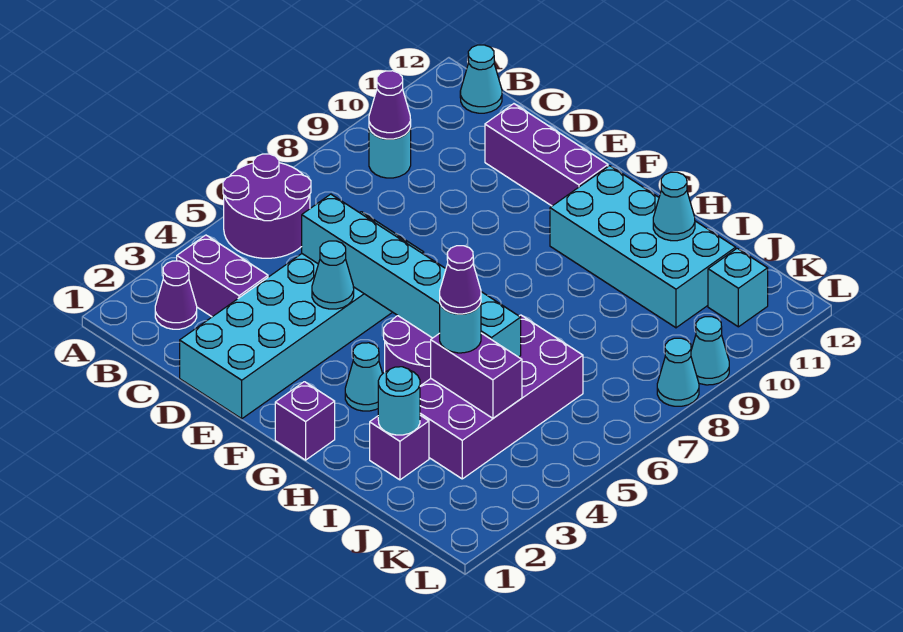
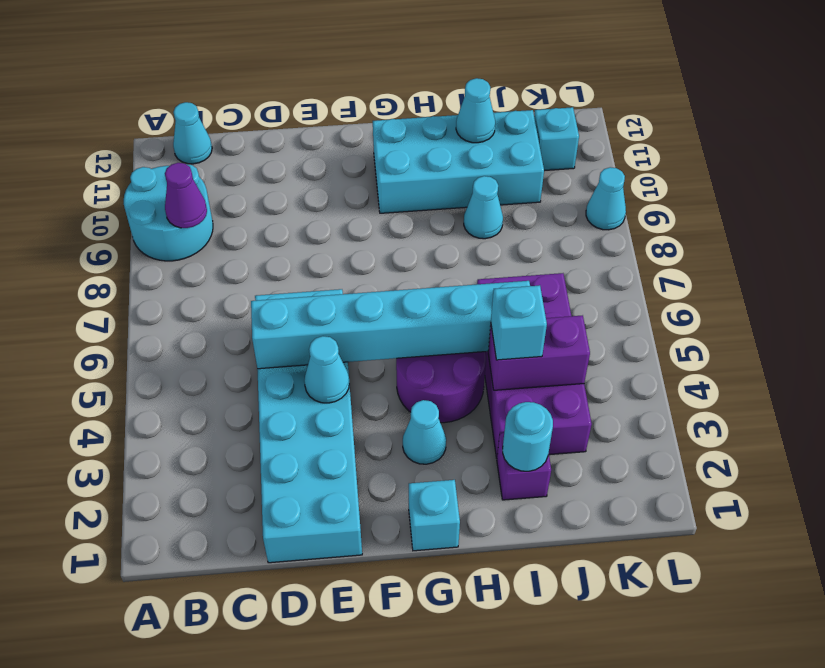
purple round brick A5:B6 level 1 -> none
purple cone B2 level 1 -> none
purple brick B3:C3 level 1 -> none
cyan round brick B9 level 1 -> cyan round brick A9:B10 level 1
purple brick D11:F11 level 1 -> none
purple brick G1 level 1 -> cyan brick G1 level 1
cyan round brick I4 level 3 -> cyan brick I4 level 3
purple cone I4 level 4 -> none
cyan cone L8 level 1 -> cyan cone I9 level 1

